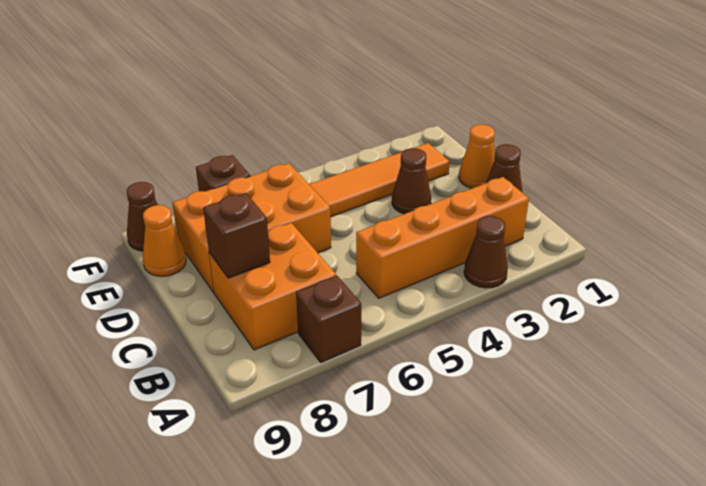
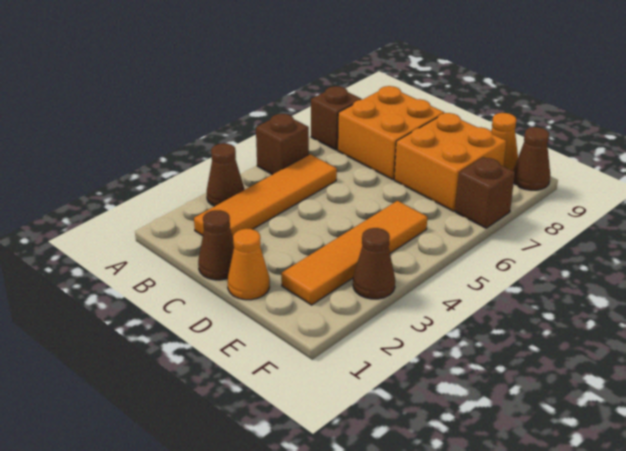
orange brick B2:B5 level 1 -> orange tile B2:B5 level 1
brown brick C8 level 2 -> brown brick A5 level 1
brown cone D3 level 1 -> brown cone F3 level 1
orange brick D6:E8 level 1 -> orange brick D7:E8 level 1

